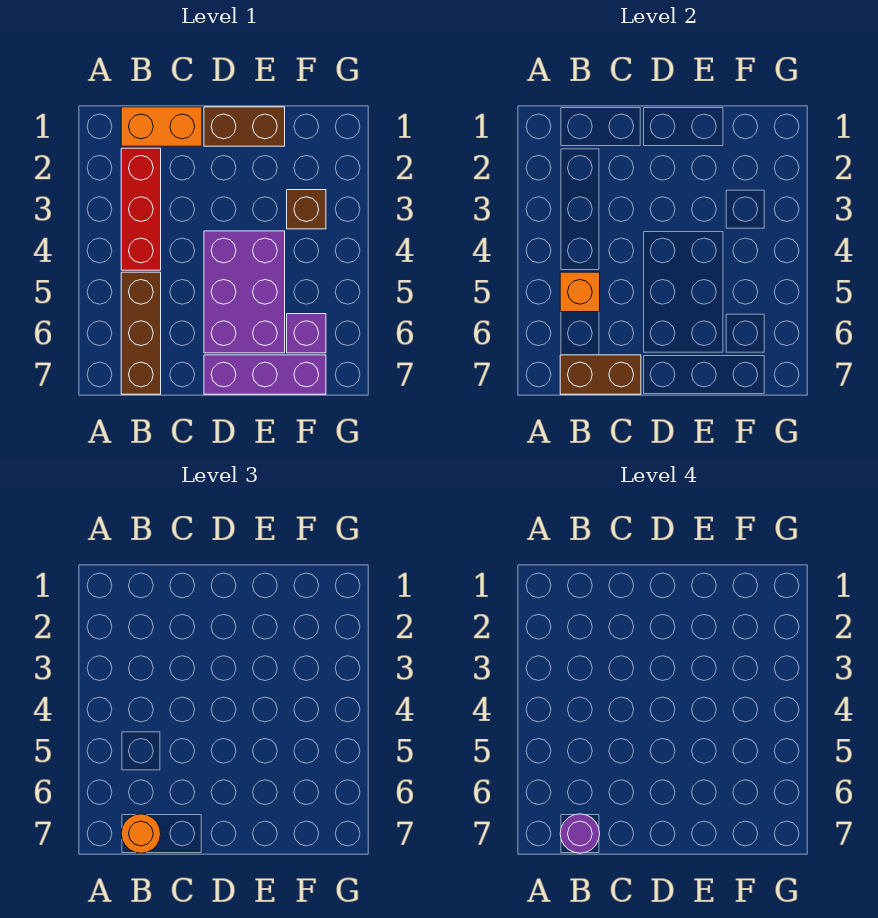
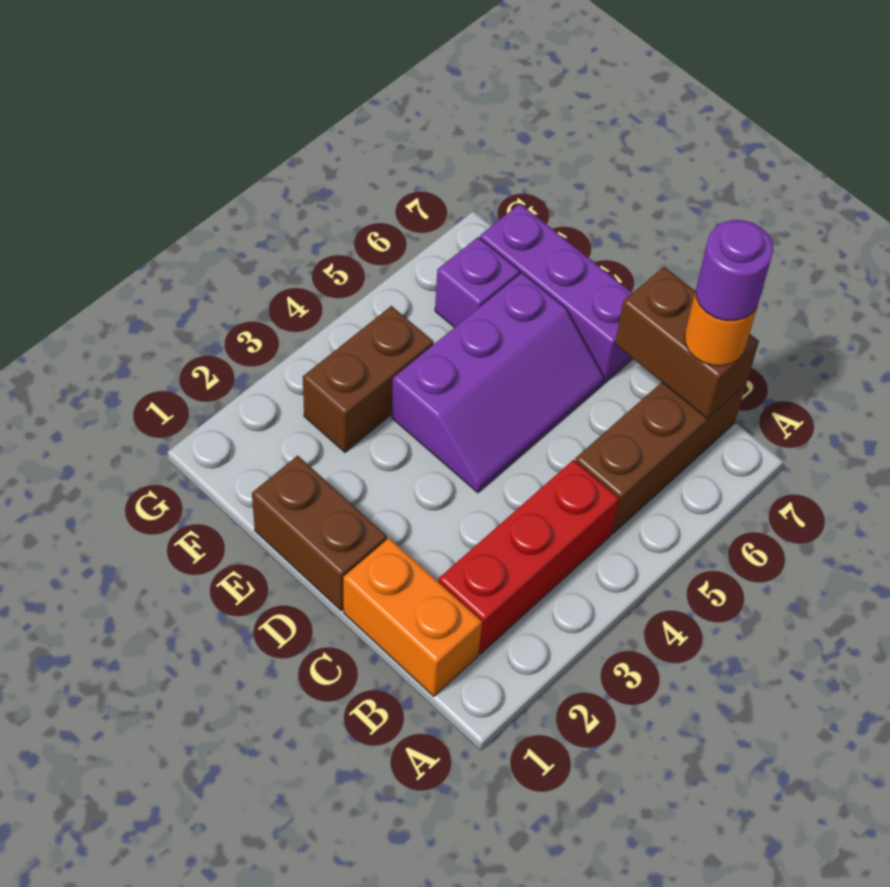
orange brick B5 level 2 -> none
purple brick D4:E6 level 1 -> purple slope D4:E6 level 1 top E
brown brick F3 level 1 -> brown brick F3:F4 level 1

